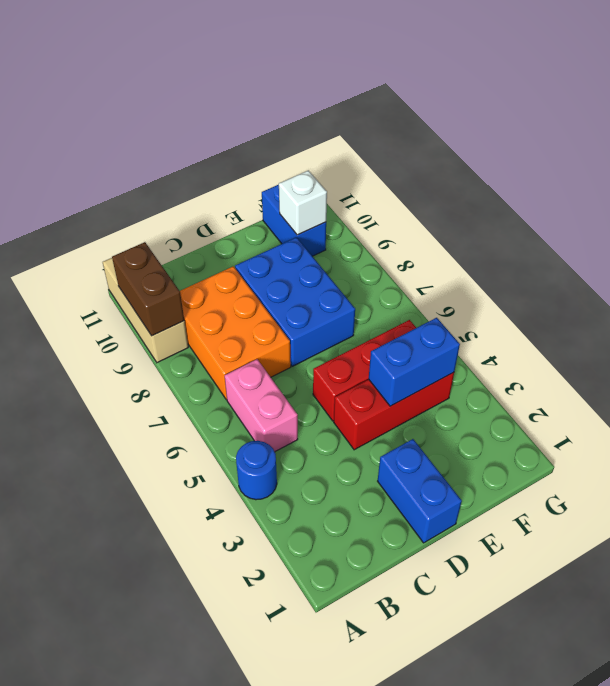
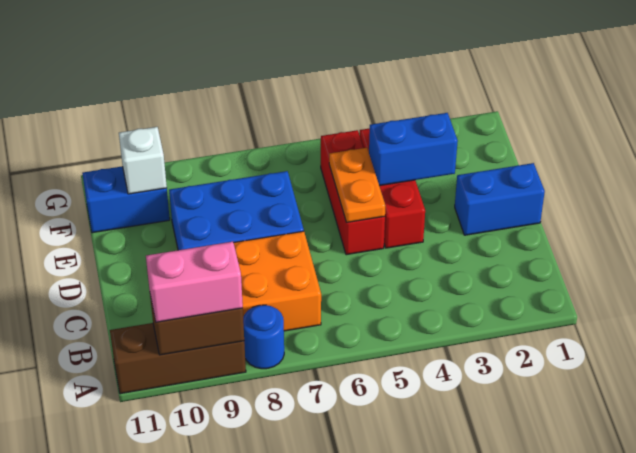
blue round brick A4 level 1 -> blue round brick A8 level 1
tan brick A9:A11 level 1 -> brown brick A9:A11 level 1
pink brick B5:B6 level 1 -> pink brick A9:A10 level 3
none -> orange plate D5:E5 level 2
blue brick E4:F4 level 2 -> blue brick E3:E4 level 2

